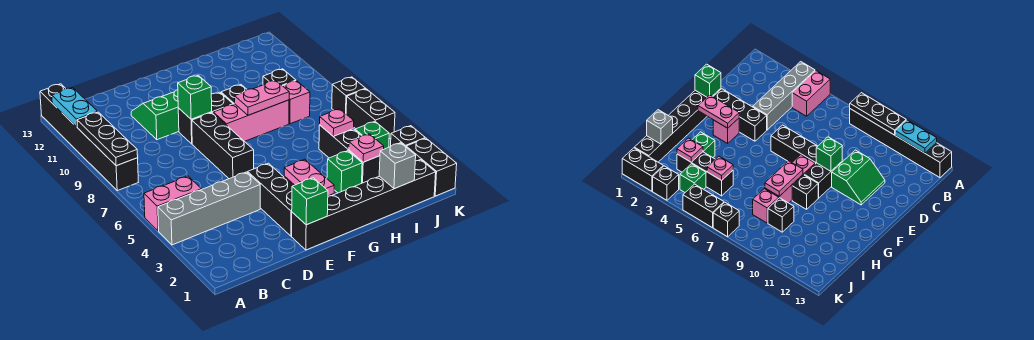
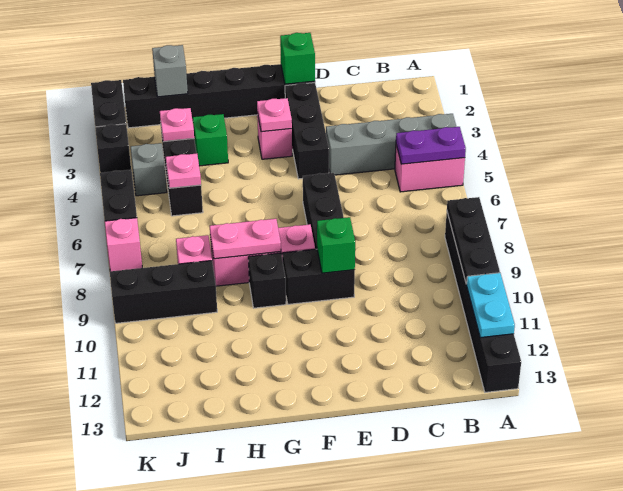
none -> purple plate A5:B5 level 2
green slope D10:E11 level 1 top 10 -> none
pink plate F2:F3 level 2 -> pink plate F3 level 2
black brick I9 level 1 -> black brick I9:K9 level 1
green brick J4 level 1 -> grey brick J4 level 1
black brick K7 level 1 -> pink brick K7 level 1

